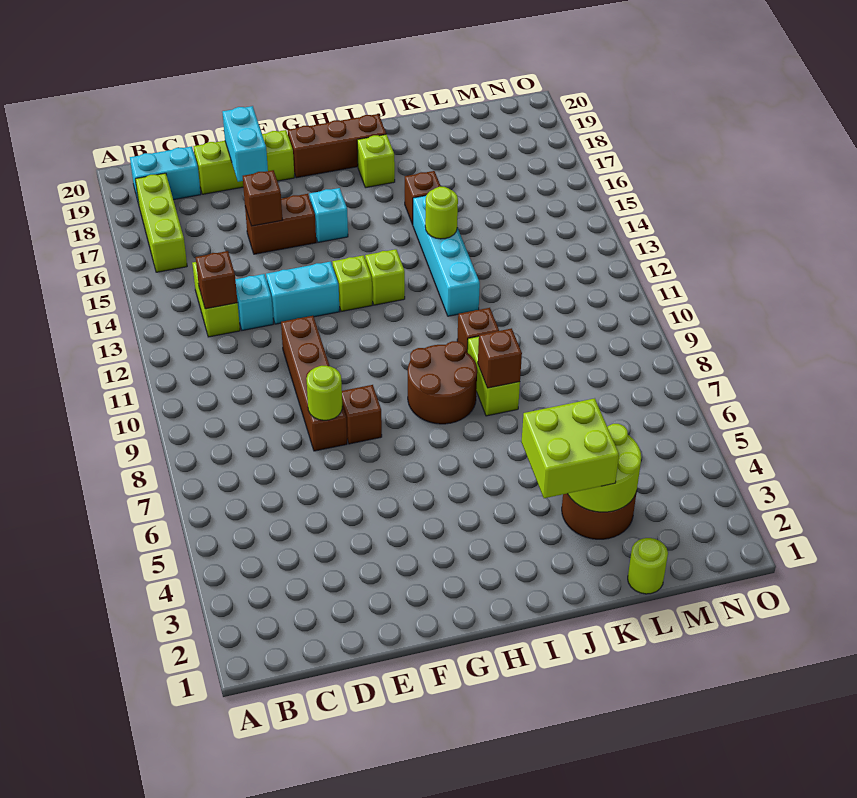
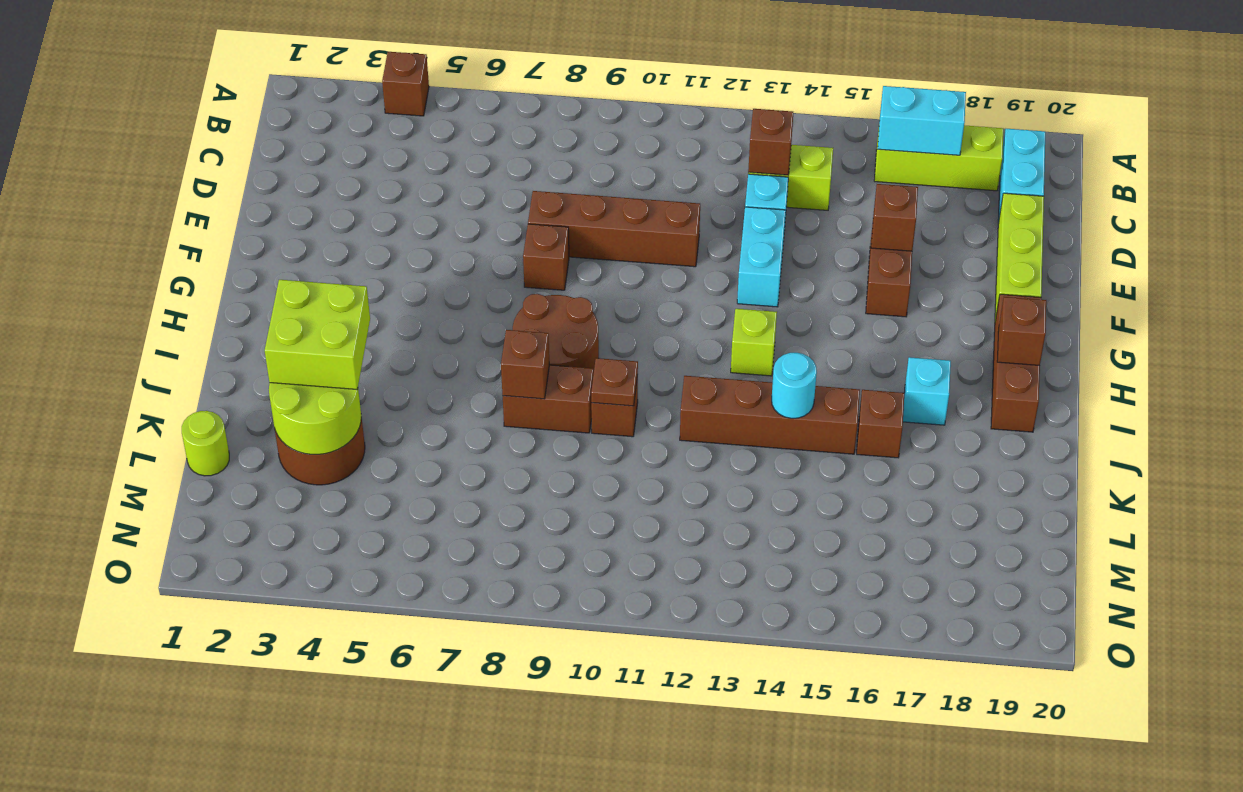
none -> brown brick A4 level 1
lime round brick E8 level 2 -> none
cyan brick E18:E19 level 2 -> cyan brick B16:B17 level 2
lime brick G13 level 1 -> none
cyan brick G16 level 1 -> cyan brick I17 level 1
none -> brown brick H19 level 2
lime brick I18 level 1 -> none
lime brick J8:J9 level 1 -> brown brick J8:J9 level 1
none -> brown plate J10 level 2
cyan brick J12:J15 level 1 -> brown brick J12:J15 level 1
lime round brick J14 level 2 -> cyan round brick J14 level 2

